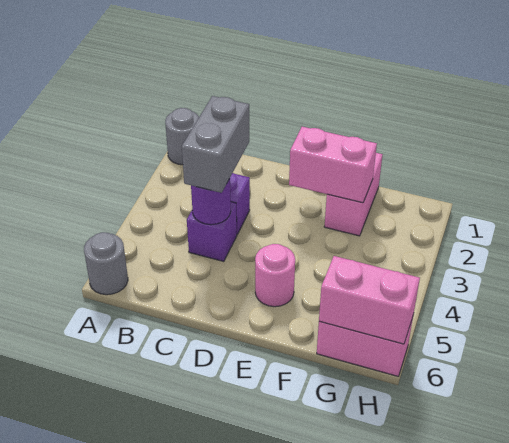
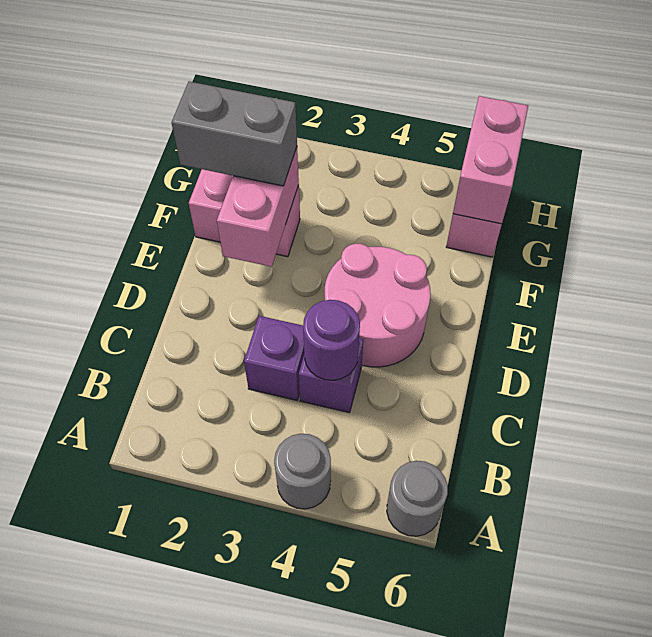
grey round brick A1 level 1 -> grey round brick A4 level 1
grey brick C3:C4 level 3 -> grey brick F1:F2 level 3
pink round brick E5 level 1 -> pink round brick D4:E5 level 1

